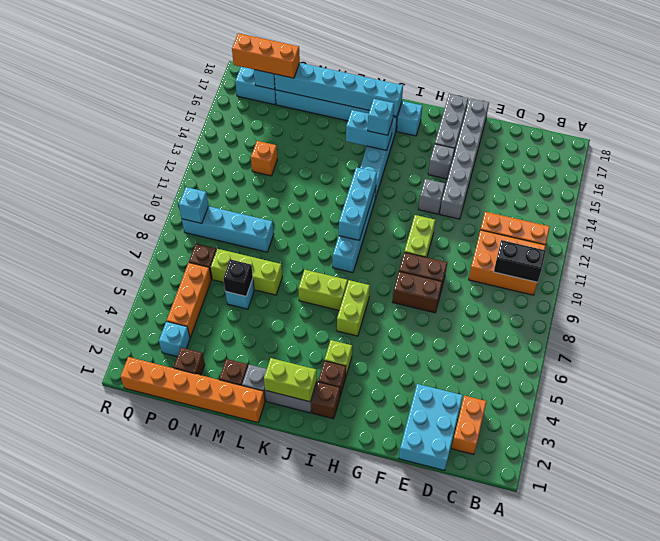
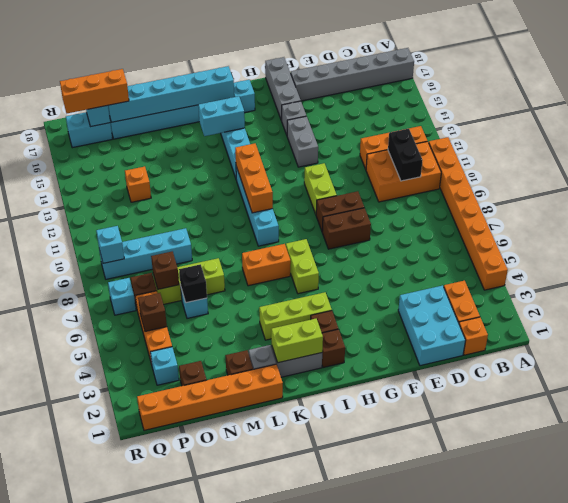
none -> orange brick A4:A11 level 1
black brick B10:C10 level 2 -> black brick C10:C11 level 2
none -> orange brick C1 level 1
grey brick F13:F18 level 1 -> grey brick A17:F17 level 1
grey brick G13 level 1 -> grey brick G13:G14 level 1
lime brick I4 level 1 -> lime brick I4:K4 level 1
lime brick J7:K7 level 1 -> orange brick J7:K7 level 1
cyan brick J10:J12 level 2 -> orange brick J10:J12 level 2
cyan brick J15 level 3 -> cyan brick Q7 level 1
none -> brown brick O7 level 2
none -> brown brick P5 level 2

